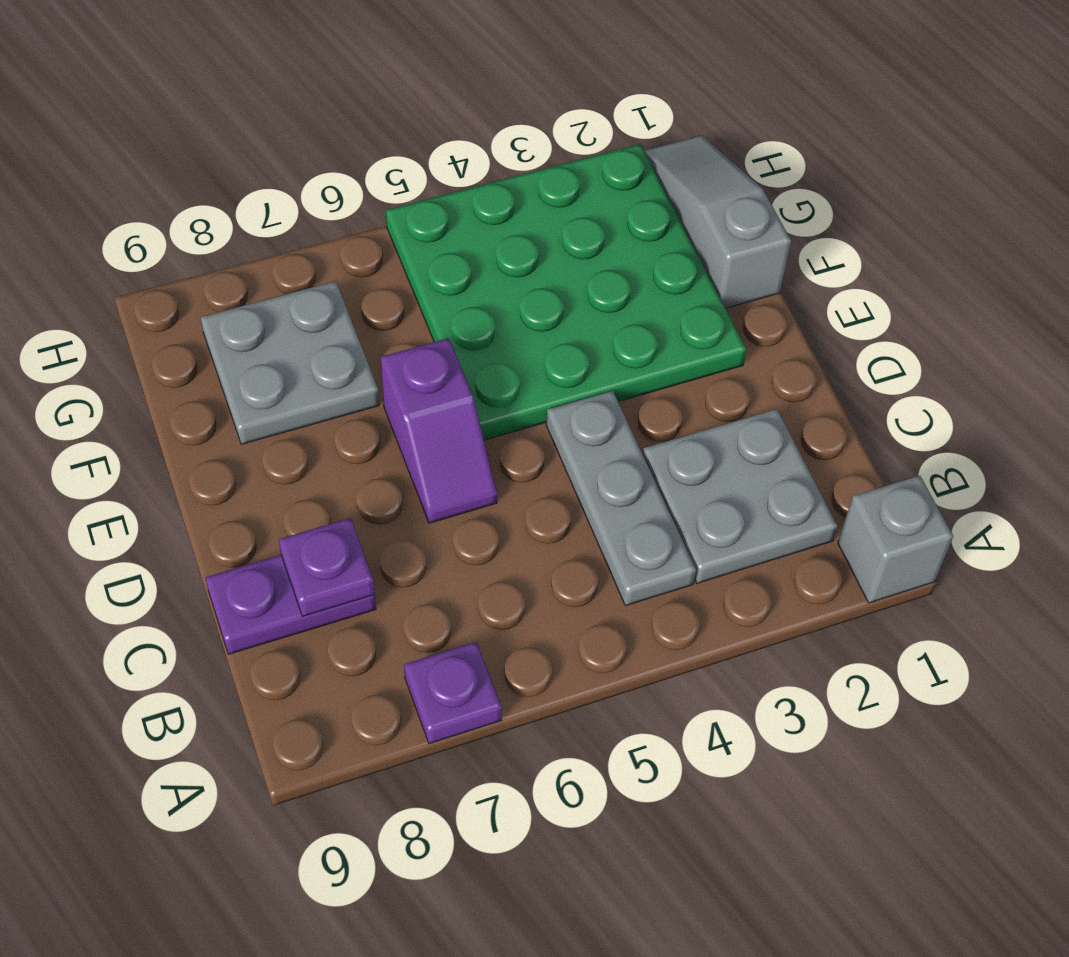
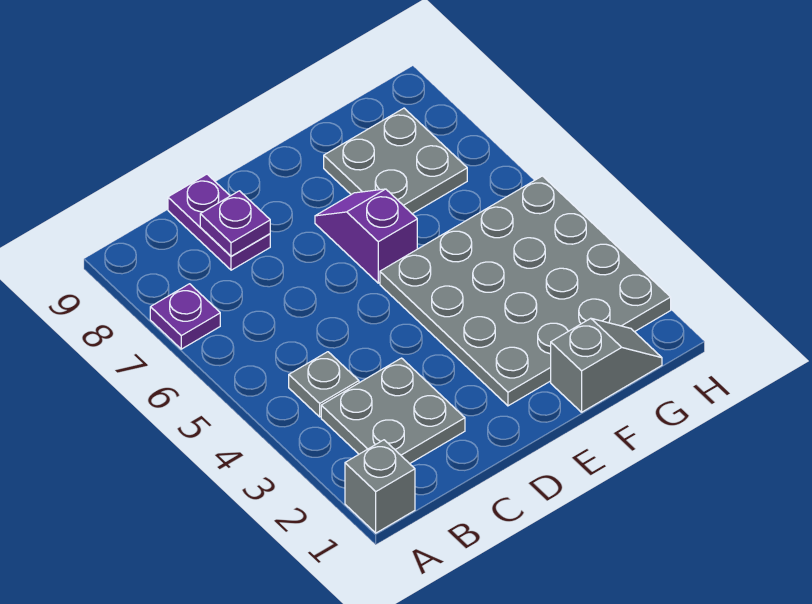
grey plate B4:D4 level 1 -> grey plate B4 level 1
purple slope D6:E6 level 1 top E -> purple slope E6:E7 level 1 top 6
green plate E2:H5 level 1 -> grey plate E2:H5 level 1
grey slope F1:H1 level 1 top F -> grey slope F1:G1 level 1 top F

